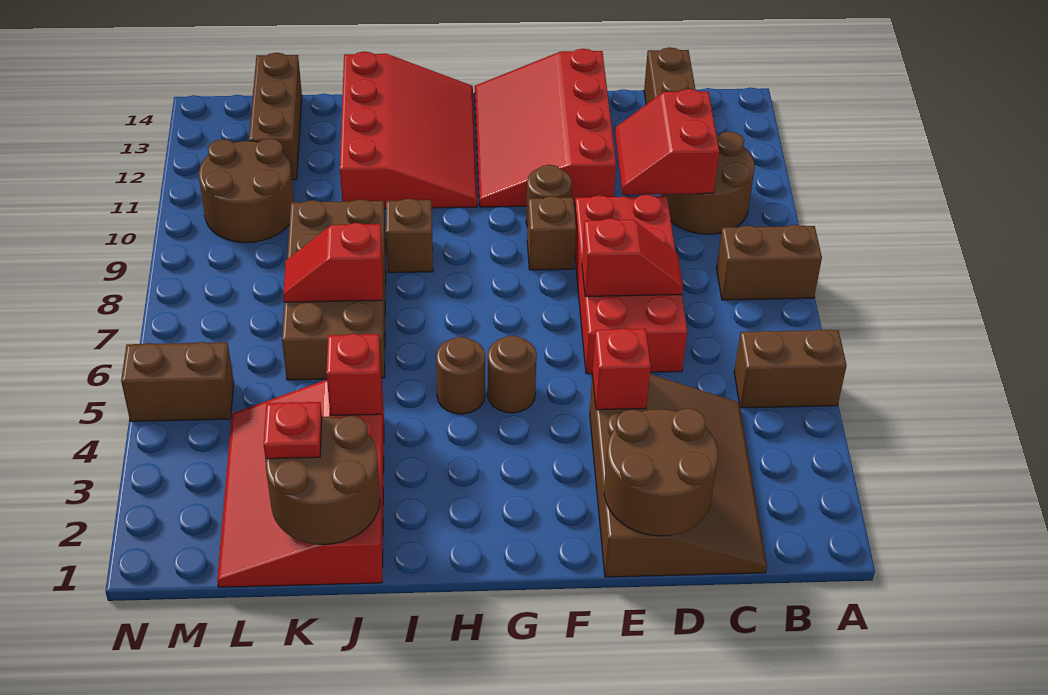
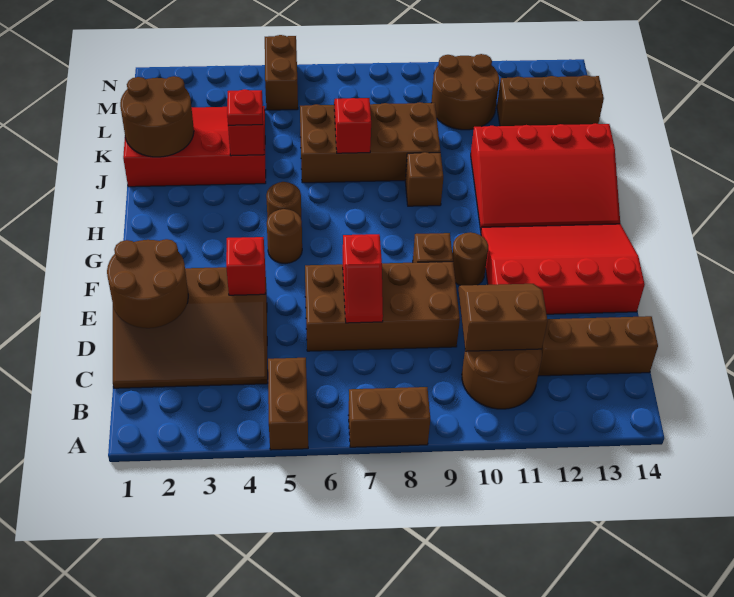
brown brick A8:B8 level 1 -> brown brick A7:A8 level 1
red slope C10:D11 level 2 top C -> brown slope C10:D11 level 2 top C
red brick D6:E9 level 1 -> brown brick D6:E9 level 1
red plate K2 level 3 -> red plate J4 level 3

